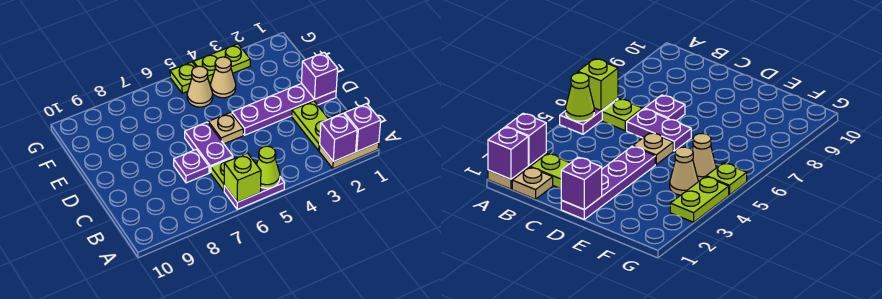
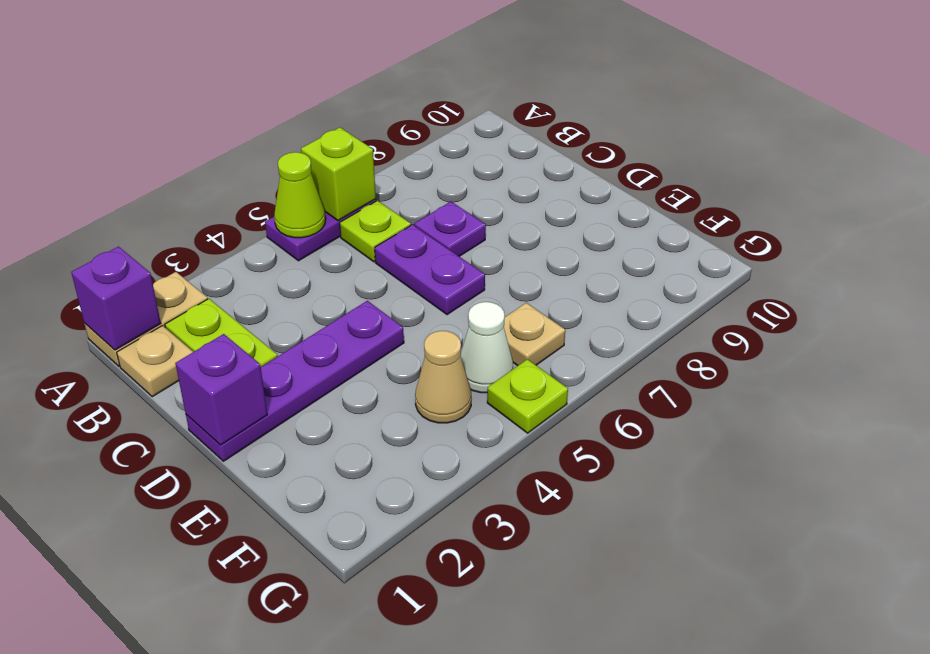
purple brick A2 level 2 -> none
tan plate D5 level 1 -> tan plate F6 level 1
tan cone F5 level 1 -> white cone F5 level 1
lime plate G3:G4 level 1 -> none

